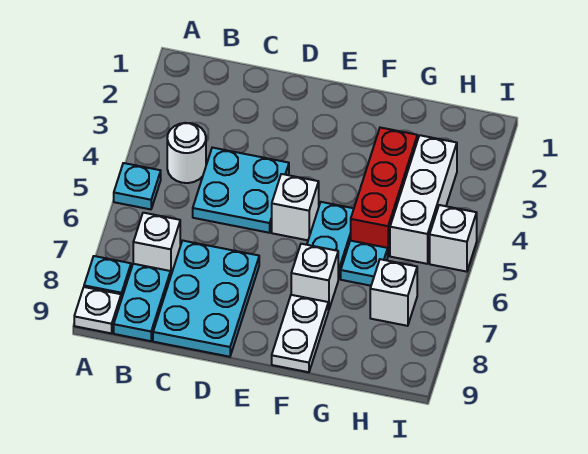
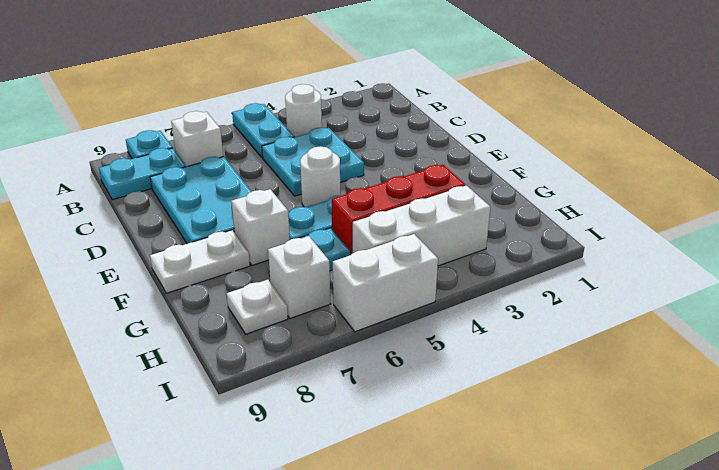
cyan plate A5 level 1 -> cyan plate A5:B5 level 1
white plate A9 level 1 -> white plate H8 level 1
cyan plate C7:D9 level 1 -> cyan plate C7:E8 level 1
white brick E5 level 1 -> white round brick E5 level 1
white brick I5 level 1 -> white brick I5:I6 level 1

